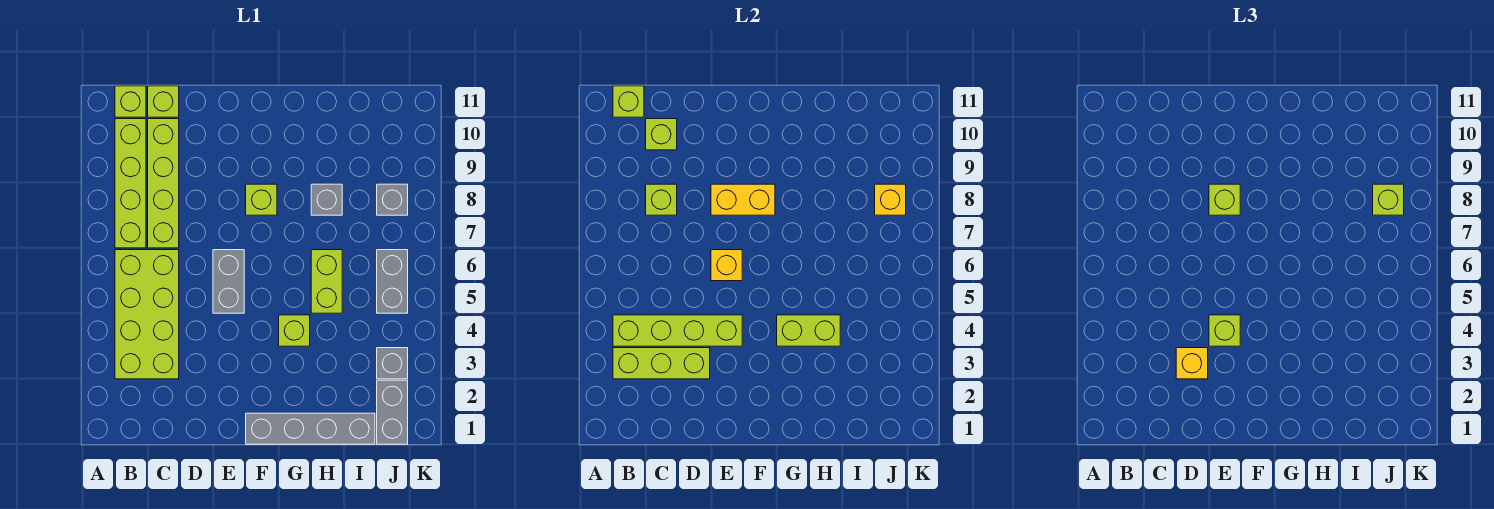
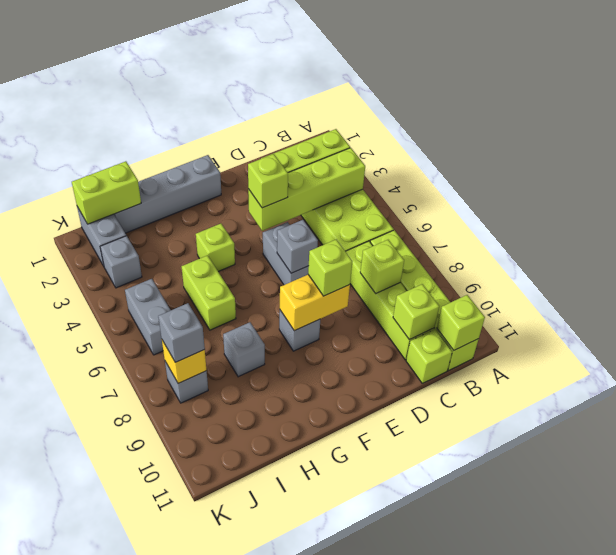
yellow brick D3 level 3 -> none
yellow brick E6 level 2 -> grey brick E6 level 2
lime brick F8 level 1 -> grey brick F8 level 1
lime brick G4:H4 level 2 -> lime brick I1:J1 level 2
lime brick J8 level 3 -> grey brick J8 level 3

